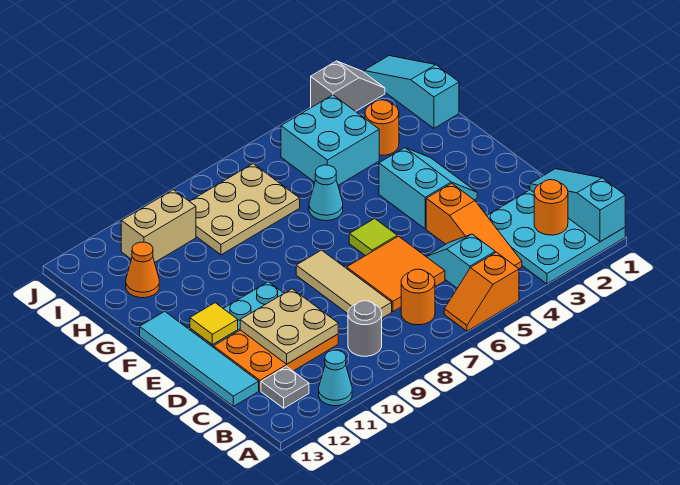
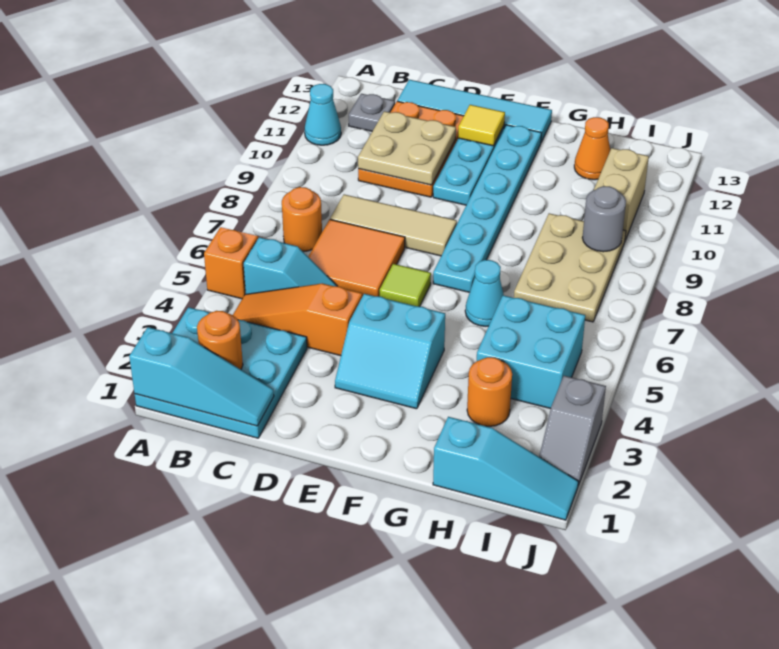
grey round brick B9 level 1 -> grey round brick I9 level 2
none -> cyan plate F7:F12 level 1

